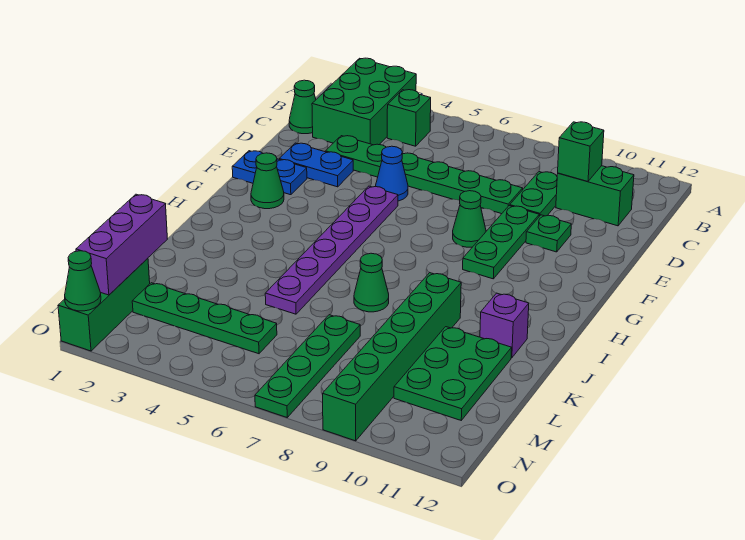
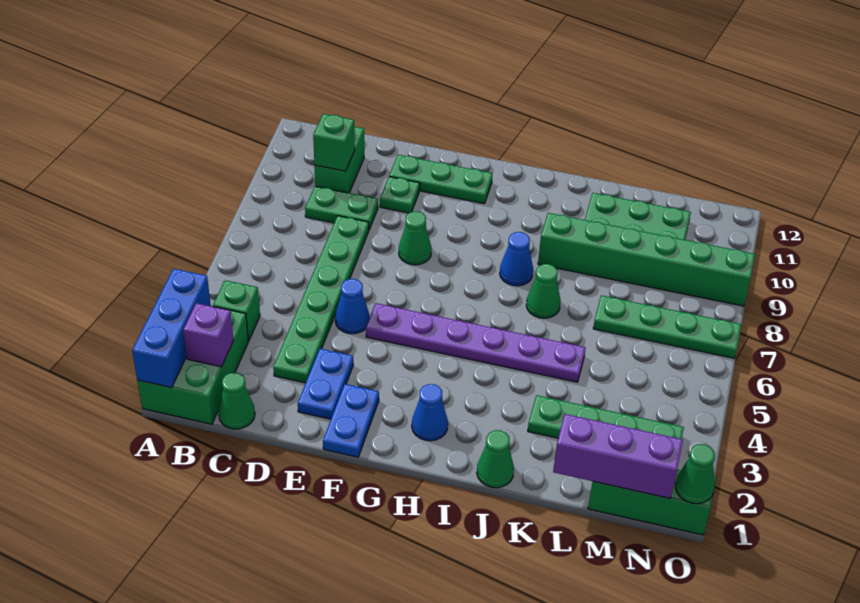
none -> blue brick A1:A3 level 2
green brick A2:C3 level 1 -> green brick A1:B3 level 1
green plate E9:G9 level 1 -> green plate E11:G11 level 1
green cone G2 level 1 -> green cone J1 level 1
none -> blue cone H2 level 1
none -> blue cone I8 level 1
purple brick J11 level 1 -> purple brick B2 level 2
green plate M2:M5 level 1 -> green plate K3:N3 level 1

